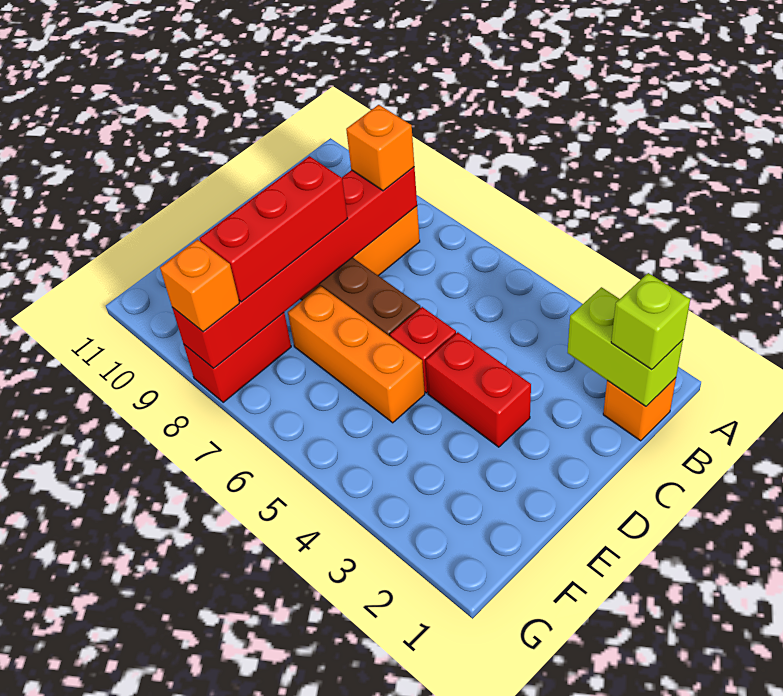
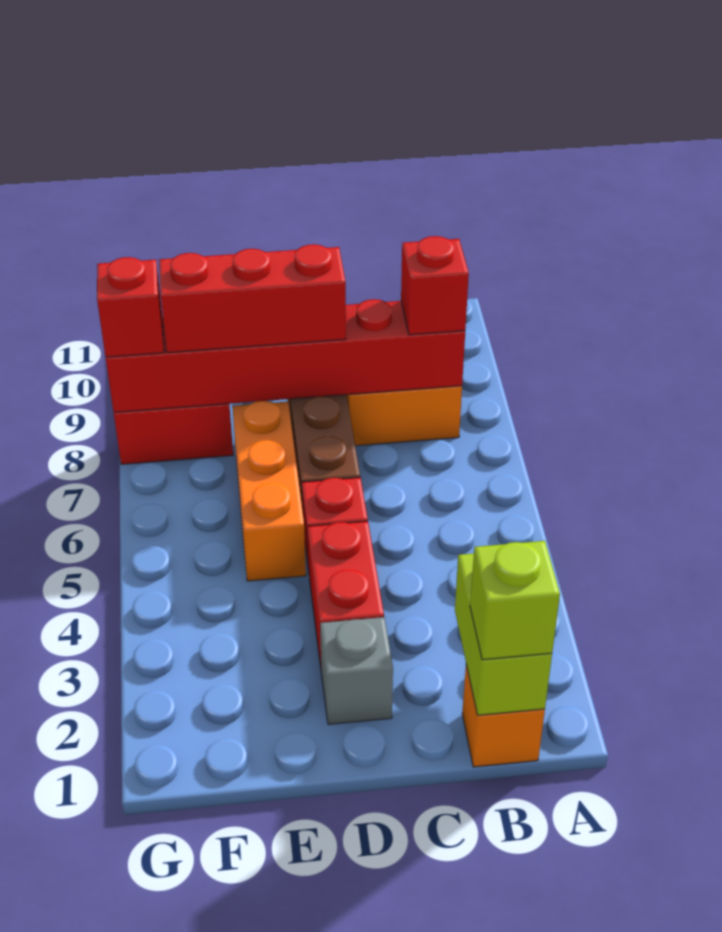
orange brick B8 level 3 -> red brick B8 level 3
none -> grey brick D2 level 1
orange brick G8 level 3 -> red brick G8 level 3

